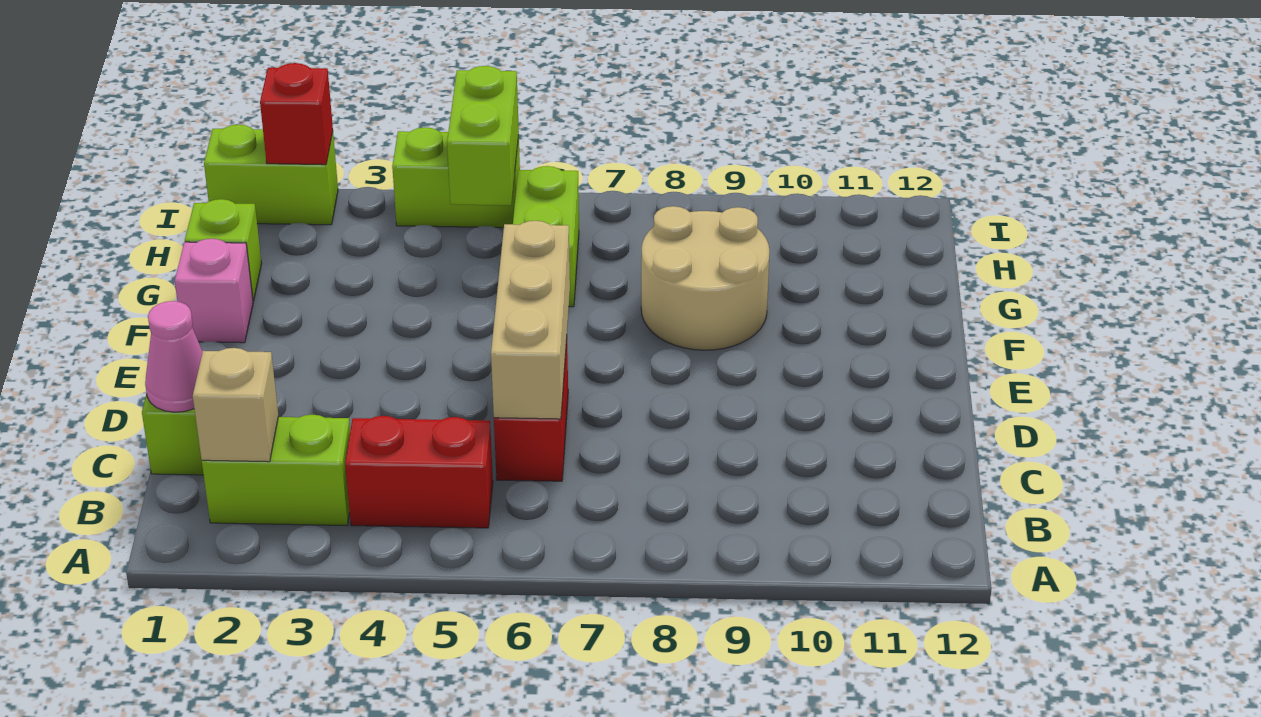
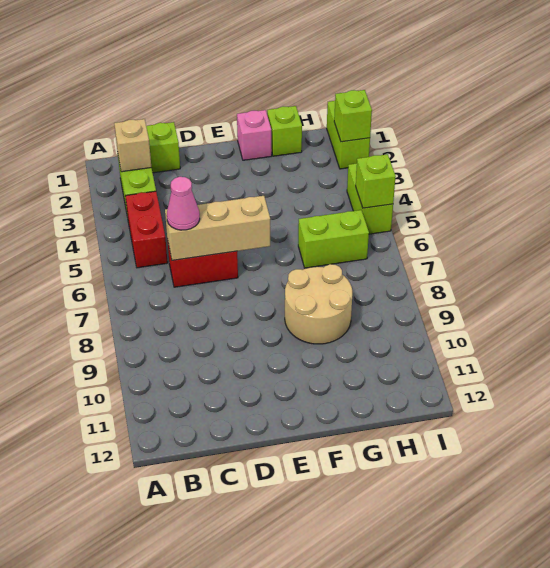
pink cone C1 level 2 -> pink cone C6 level 3
lime brick H5:I5 level 2 -> lime brick I5 level 2
red brick I2 level 2 -> lime brick I2 level 2

